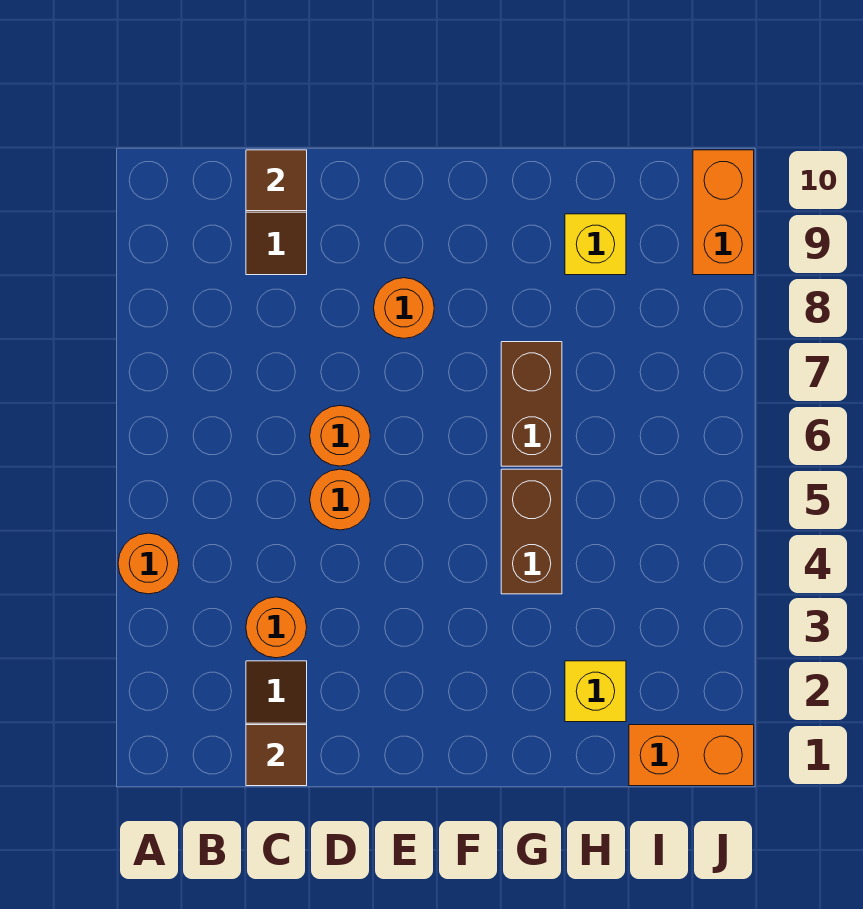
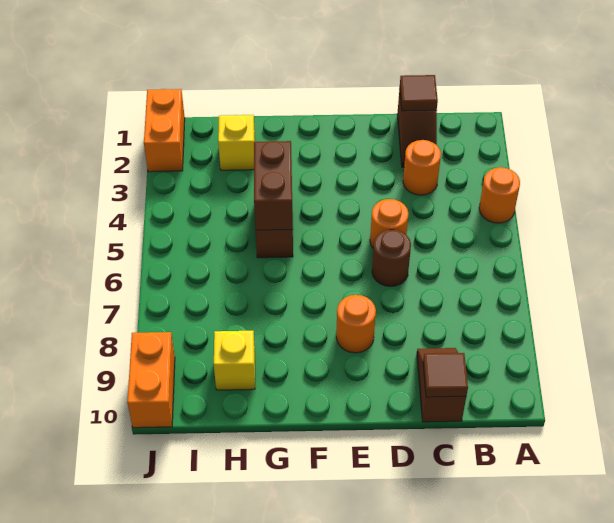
orange round brick D6 level 1 -> brown round brick D6 level 1
brown brick G6:G7 level 1 -> brown brick G4:G5 level 2
orange brick I1:J1 level 1 -> orange brick J1:J2 level 1

